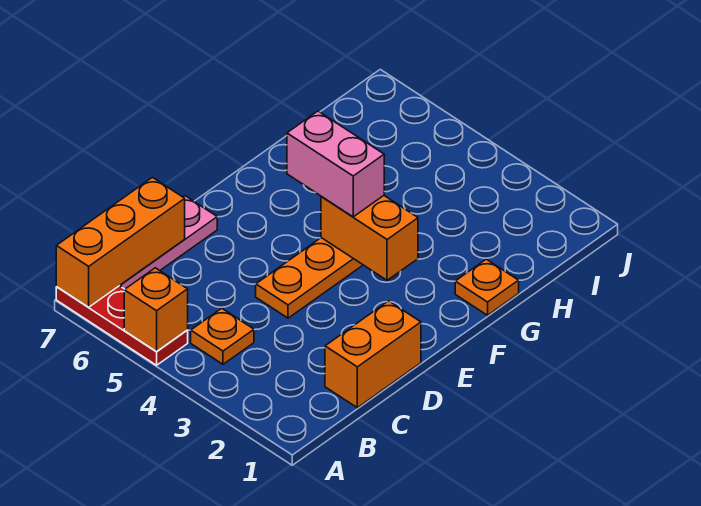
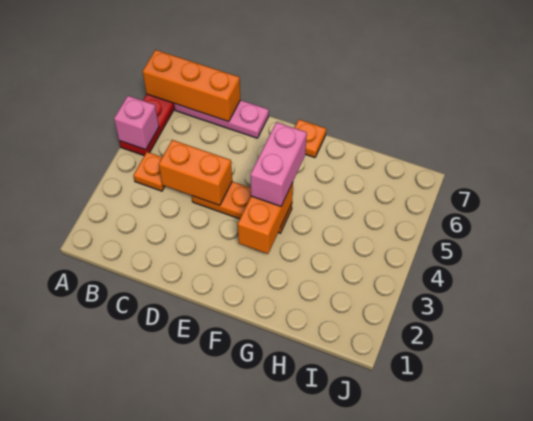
orange brick A5 level 2 -> pink brick A5 level 2
orange brick C1:D1 level 1 -> orange brick C4:D4 level 2
orange plate G1 level 1 -> orange plate F7 level 1

